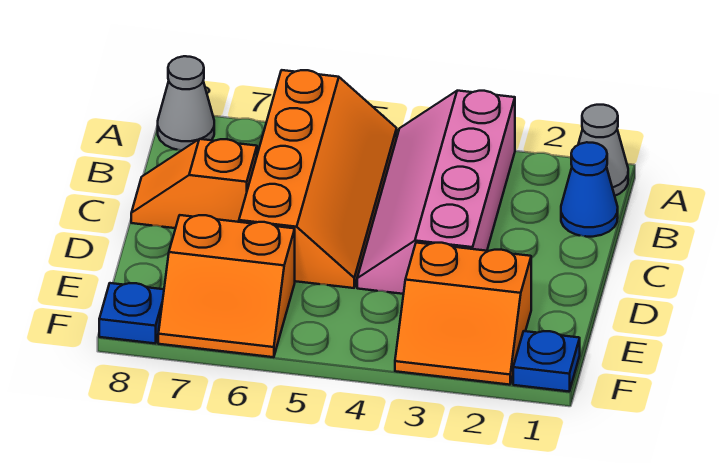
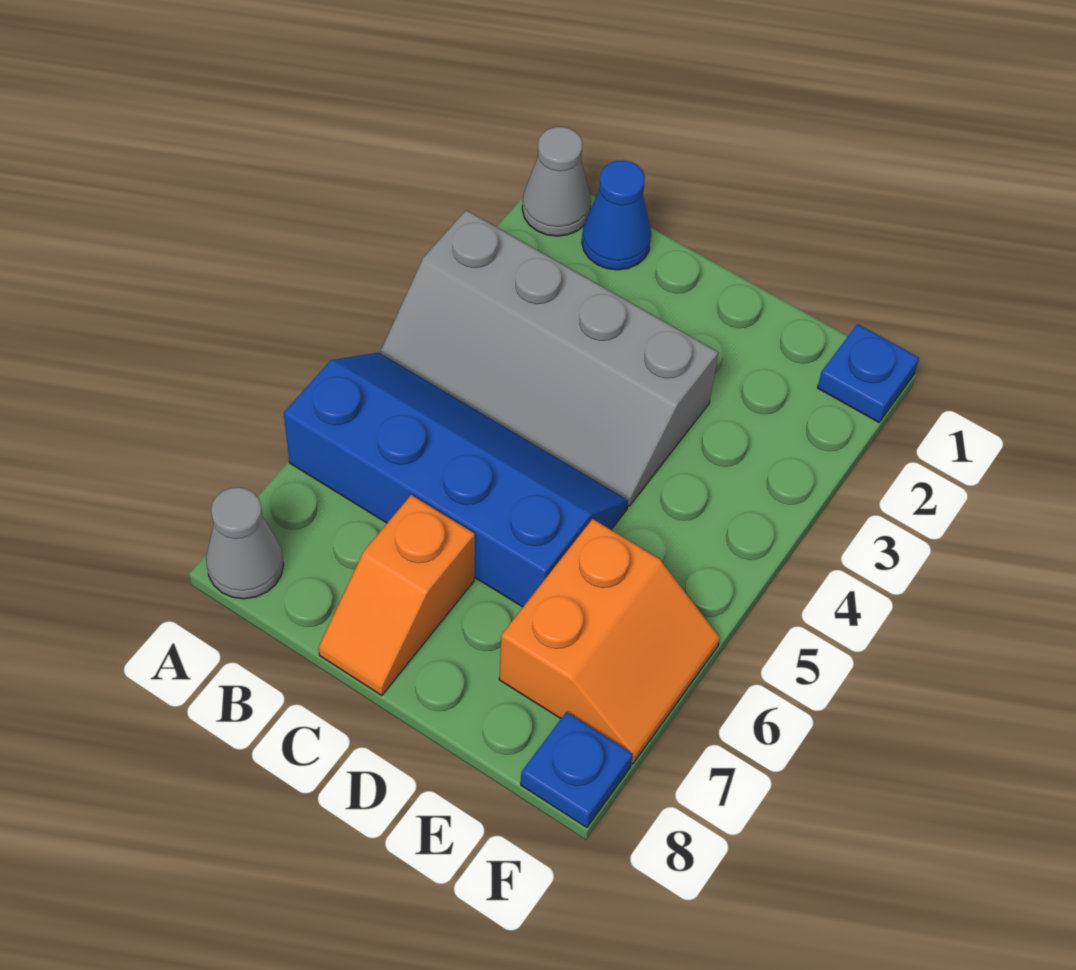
pink slope A3:D4 level 1 top 3 -> grey slope A3:D4 level 1 top 3
orange slope A5:D6 level 1 top 6 -> blue slope A5:D6 level 1 top 6
orange slope E2:F3 level 1 top E -> none

